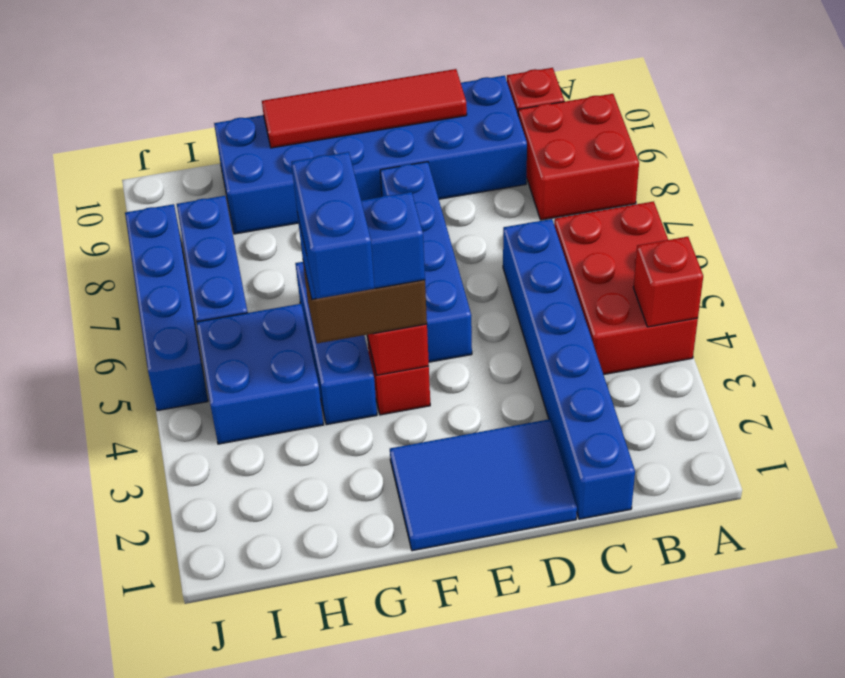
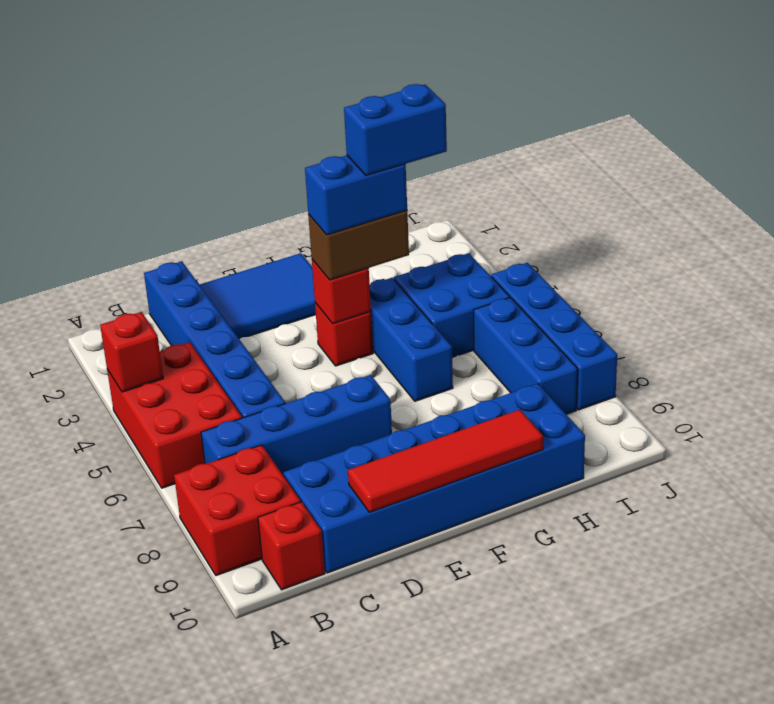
blue brick E5:E8 level 1 -> blue brick B7:E7 level 1
blue brick G3:G4 level 5 -> blue brick G4:H4 level 5

